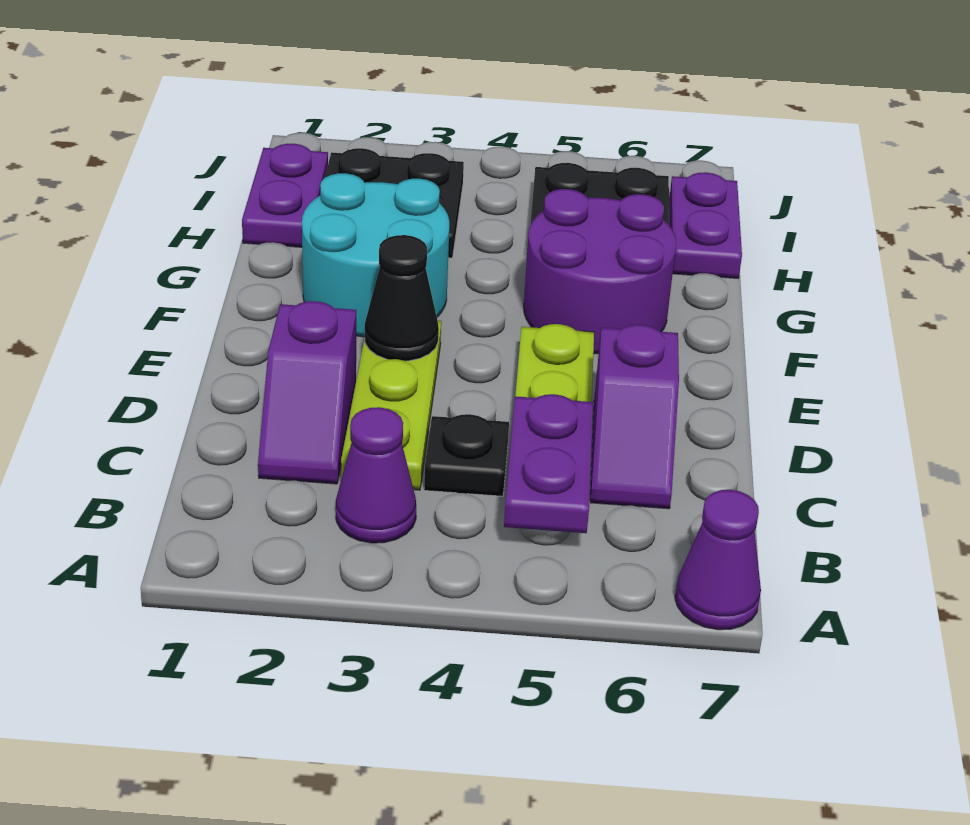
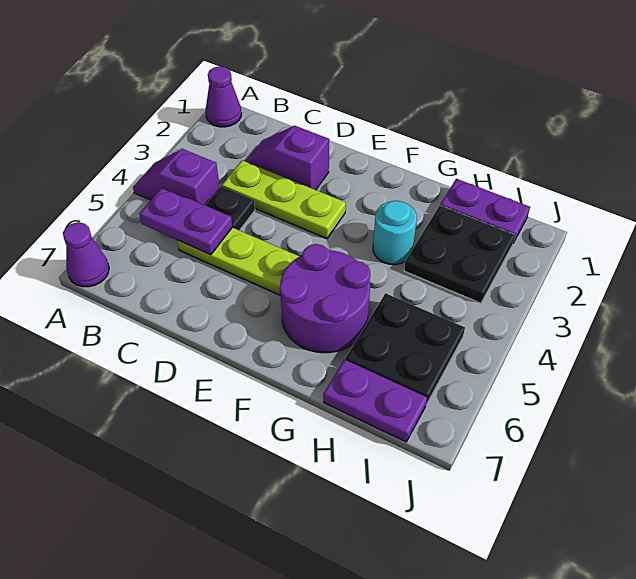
purple cone B3 level 1 -> purple cone A1 level 1
purple slope C6:D6 level 1 top D -> purple slope A4:B4 level 1 top B
black cone E3 level 2 -> none
cyan round brick F2:G3 level 1 -> cyan round brick G3 level 1

